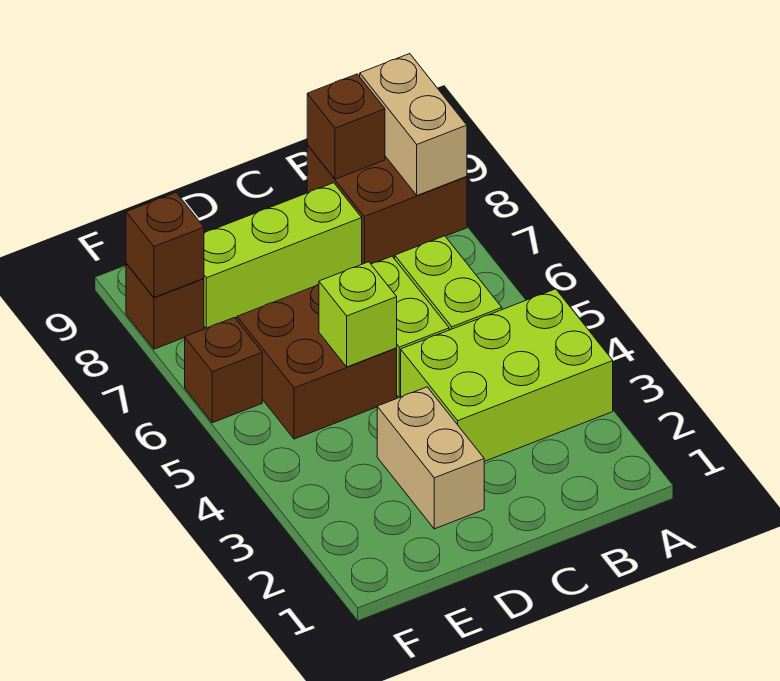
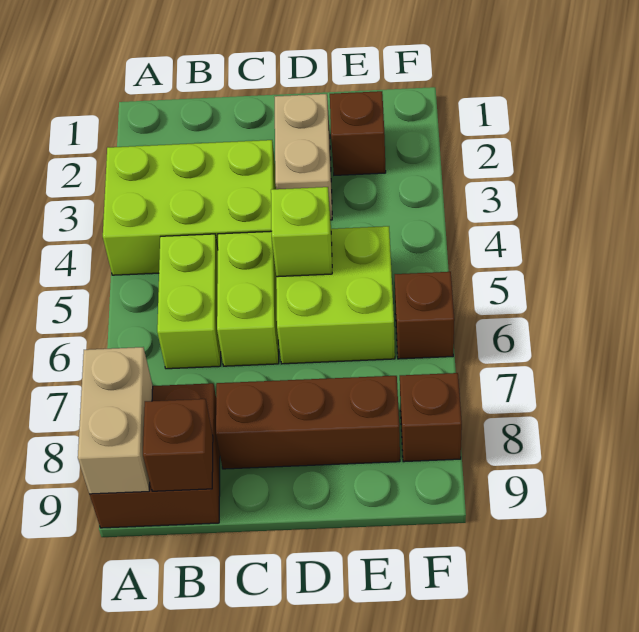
lime brick C8:E8 level 1 -> brown brick C8:E8 level 1
brown brick D5:E6 level 1 -> lime brick D5:E6 level 1
brown brick F8 level 2 -> brown brick E2 level 1

